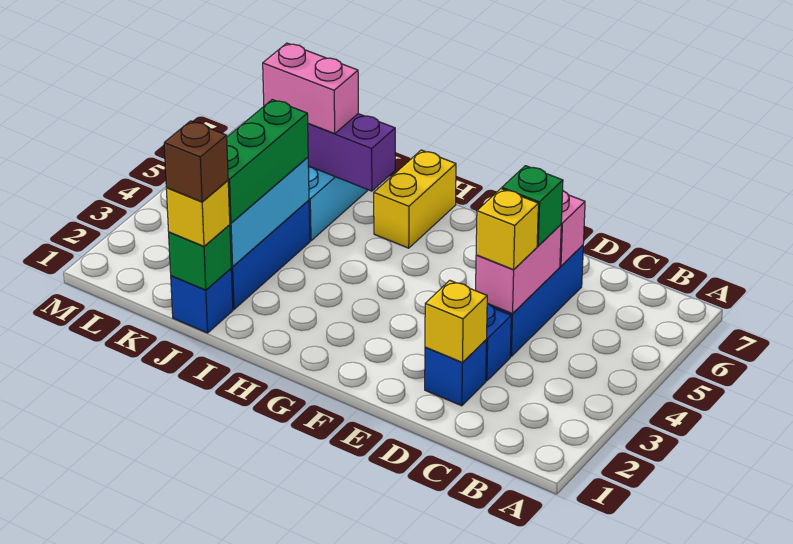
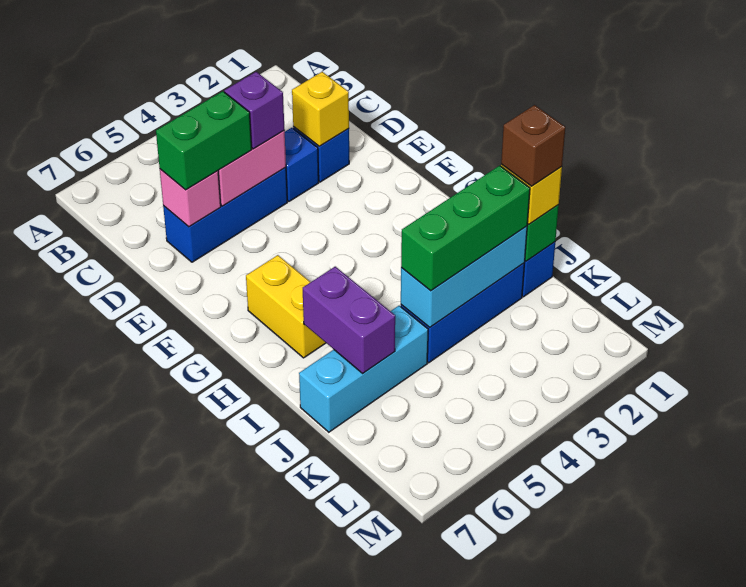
yellow brick D4 level 3 -> purple brick D4 level 3
green brick D5 level 3 -> green brick D5:D6 level 3
yellow brick H6:H7 level 1 -> yellow brick G6:H6 level 1
pink brick J6:K6 level 3 -> none

